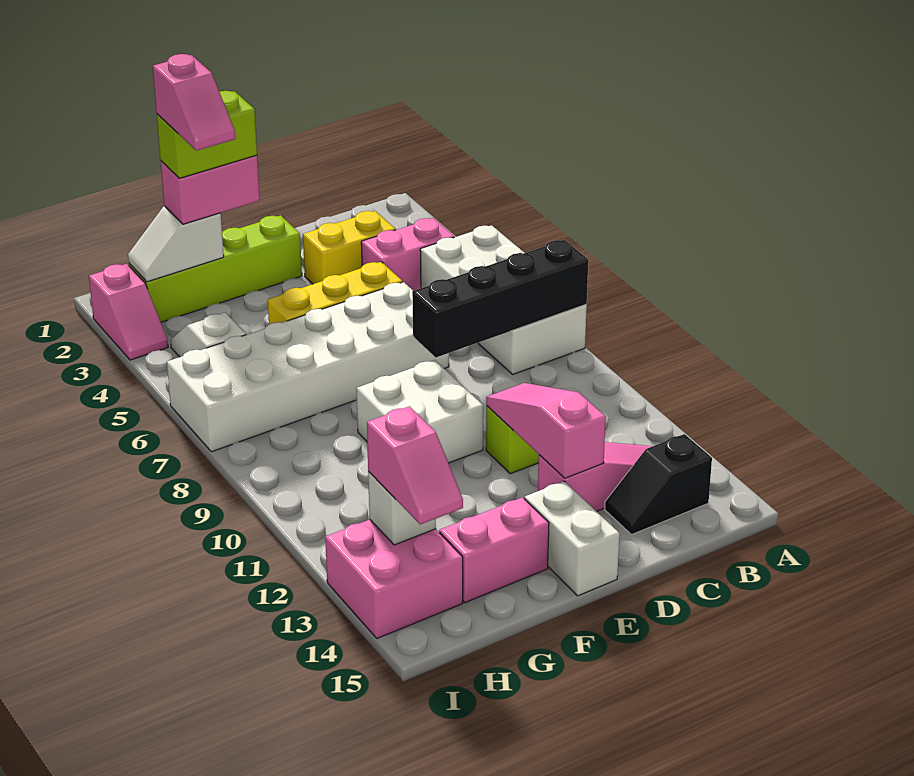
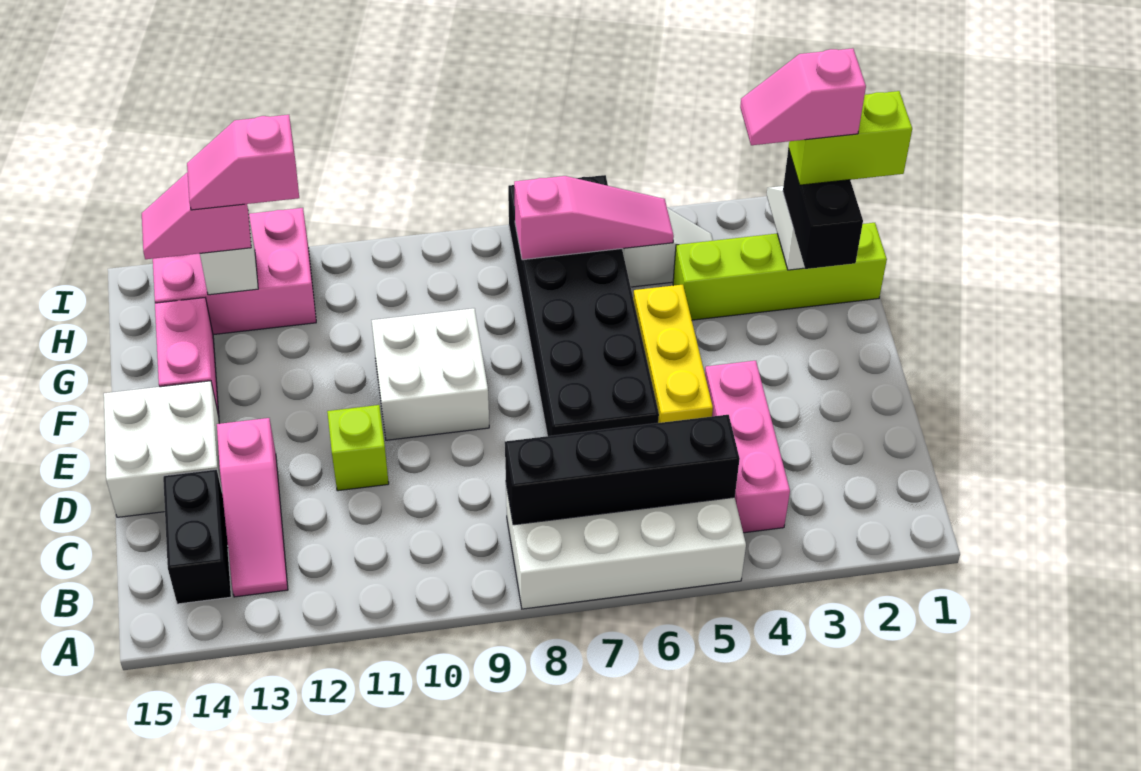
black brick A8:D8 level 2 -> black brick B5:B8 level 2
pink brick B4:C4 level 1 -> pink brick B4:D4 level 1
black slope B14:C14 level 1 top B -> black brick B14:C14 level 1
yellow brick C3:D3 level 1 -> none
white brick D6:I7 level 1 -> black brick D6:I7 level 1
pink slope D11:D13 level 2 top 13 -> pink slope H5:H7 level 2 top 7
lime brick E2:H2 level 1 -> lime brick G1:G4 level 1
white brick E14:E15 level 1 -> white brick D14:E15 level 1
pink brick F2:G2 level 3 -> black brick F2:G2 level 3
lime brick F2:G2 level 4 -> lime brick G1:G2 level 4
pink brick H13:I14 level 1 -> pink brick H12:I14 level 1
pink slope I2:I3 level 1 top 2 -> pink slope H12:H13 level 4 top 12

